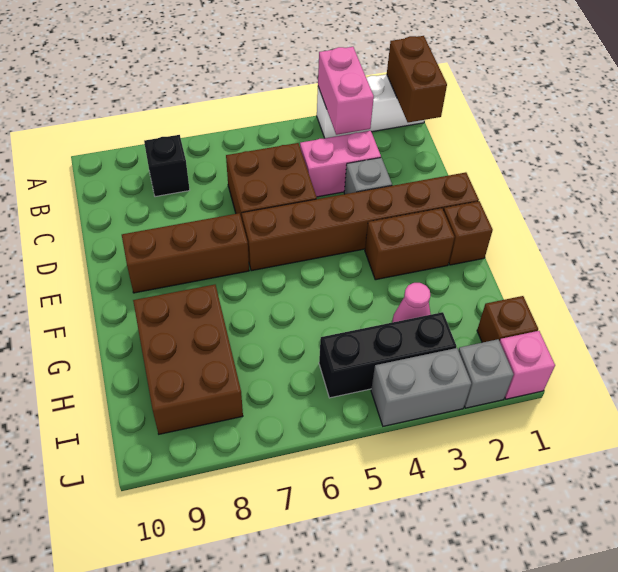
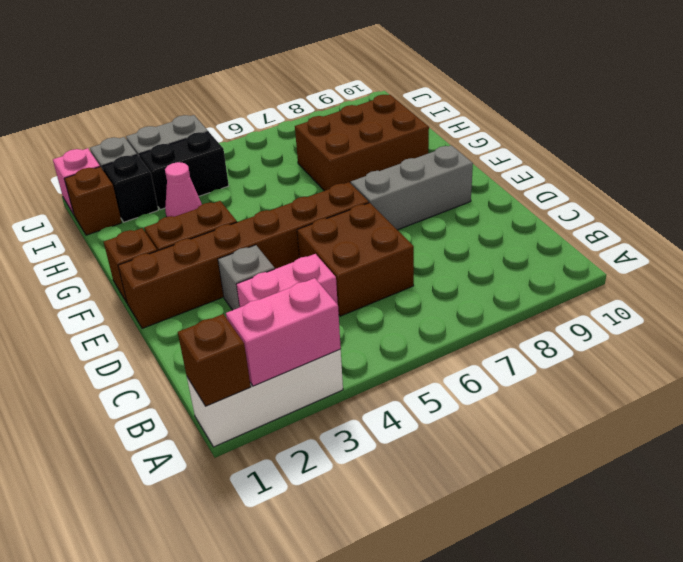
brown brick A1:B1 level 2 -> brown brick A1 level 2
pink brick A3:B3 level 2 -> pink brick A2:A3 level 2
black brick B8 level 1 -> black brick I2 level 1
brown brick E7:E9 level 1 -> grey brick E7:E9 level 1
brown brick G8:I9 level 1 -> brown brick G7:H9 level 1
black brick I3:I5 level 1 -> black brick I3:I4 level 1

